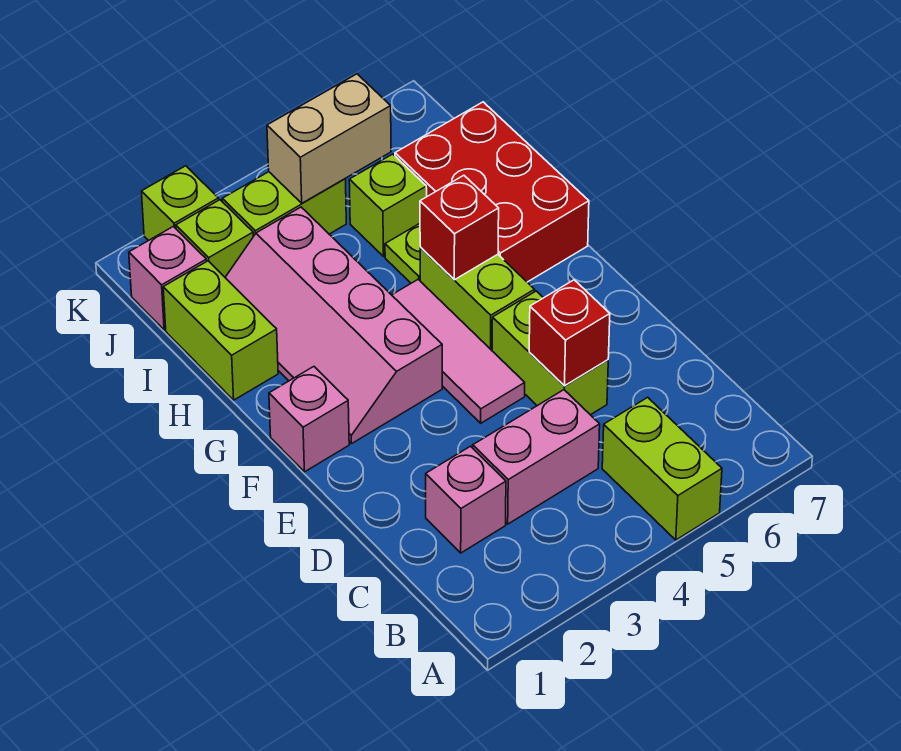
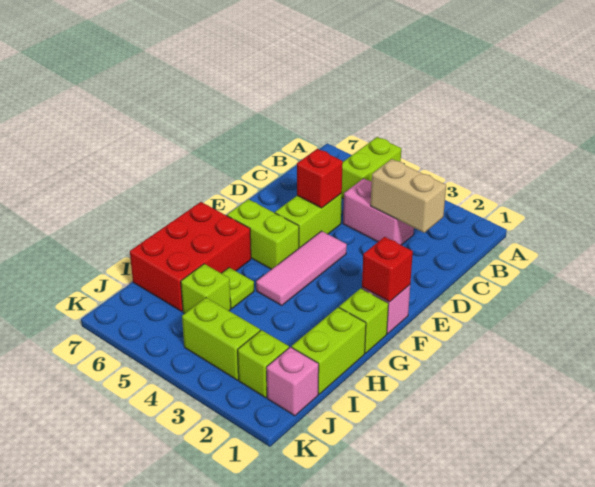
pink brick C2 level 1 -> none
pink slope F2:I3 level 1 top 3 -> none
lime brick F5:G5 level 1 -> lime brick F5:F6 level 1
red brick G5 level 2 -> red brick F1 level 2
tan brick J4:J5 level 2 -> tan brick C2:C3 level 2
lime brick K2 level 1 -> lime brick G1 level 1

